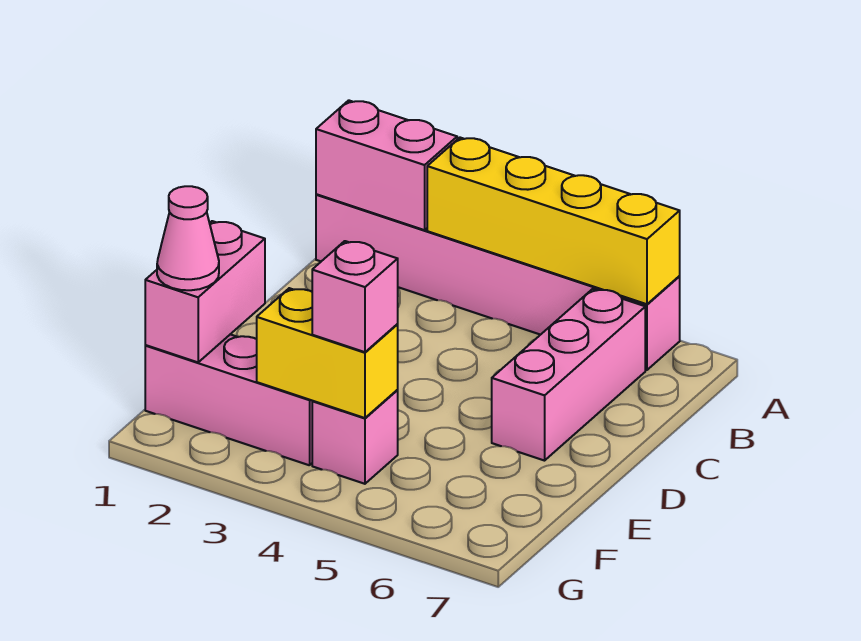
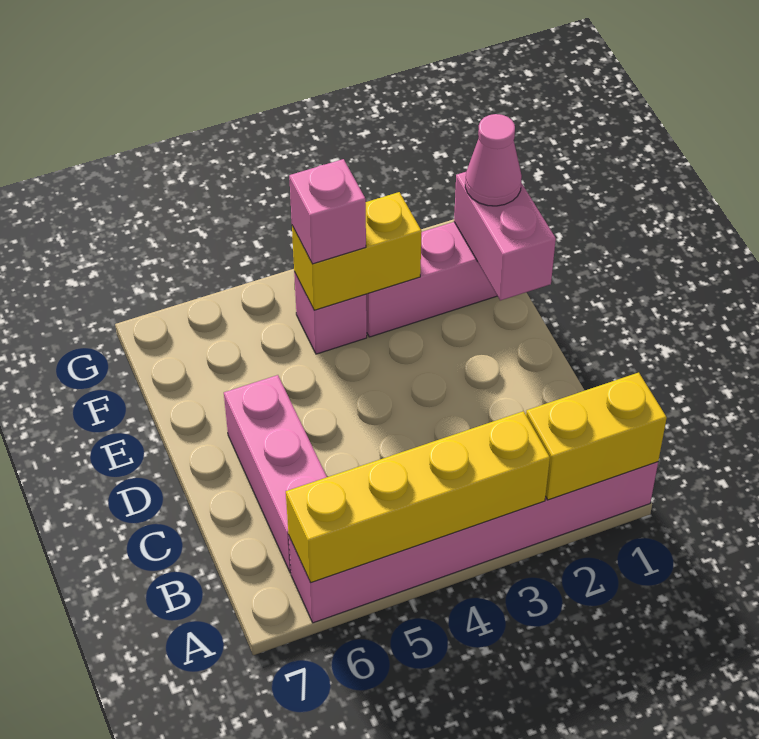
pink brick A1:A2 level 2 -> yellow brick A1:A2 level 2

